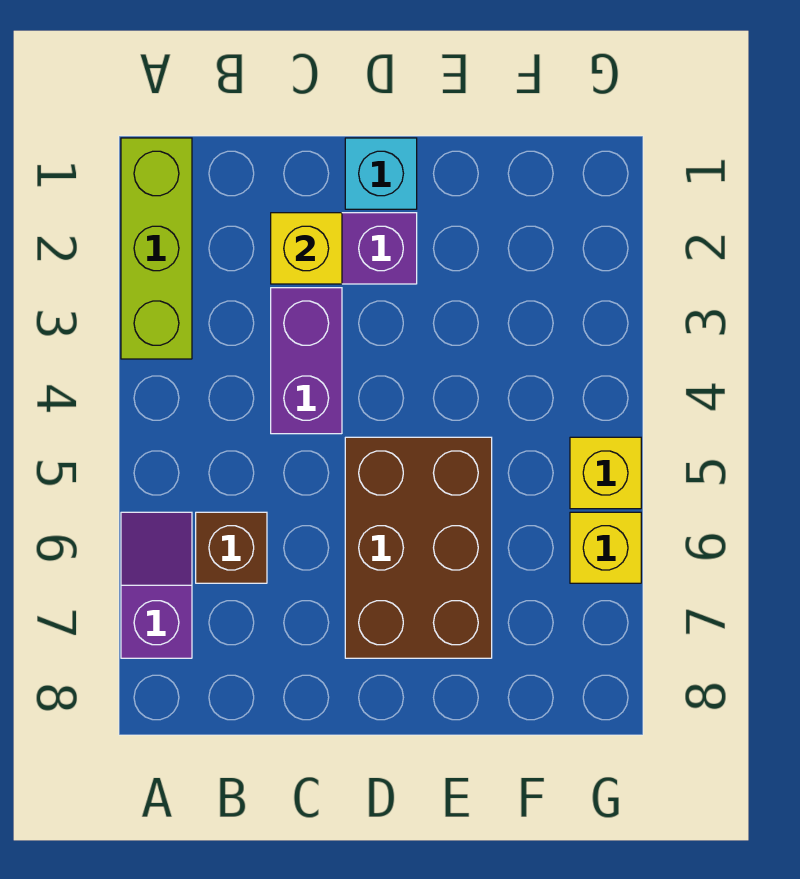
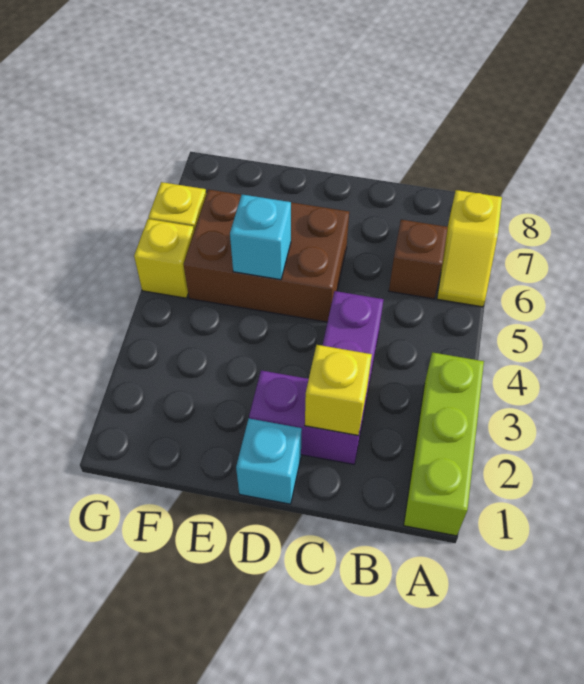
purple slope A6:A7 level 1 top 7 -> yellow slope A6:A7 level 1 top 7
brown brick D5:E7 level 1 -> brown brick D5:F6 level 1
none -> cyan brick E5 level 2

